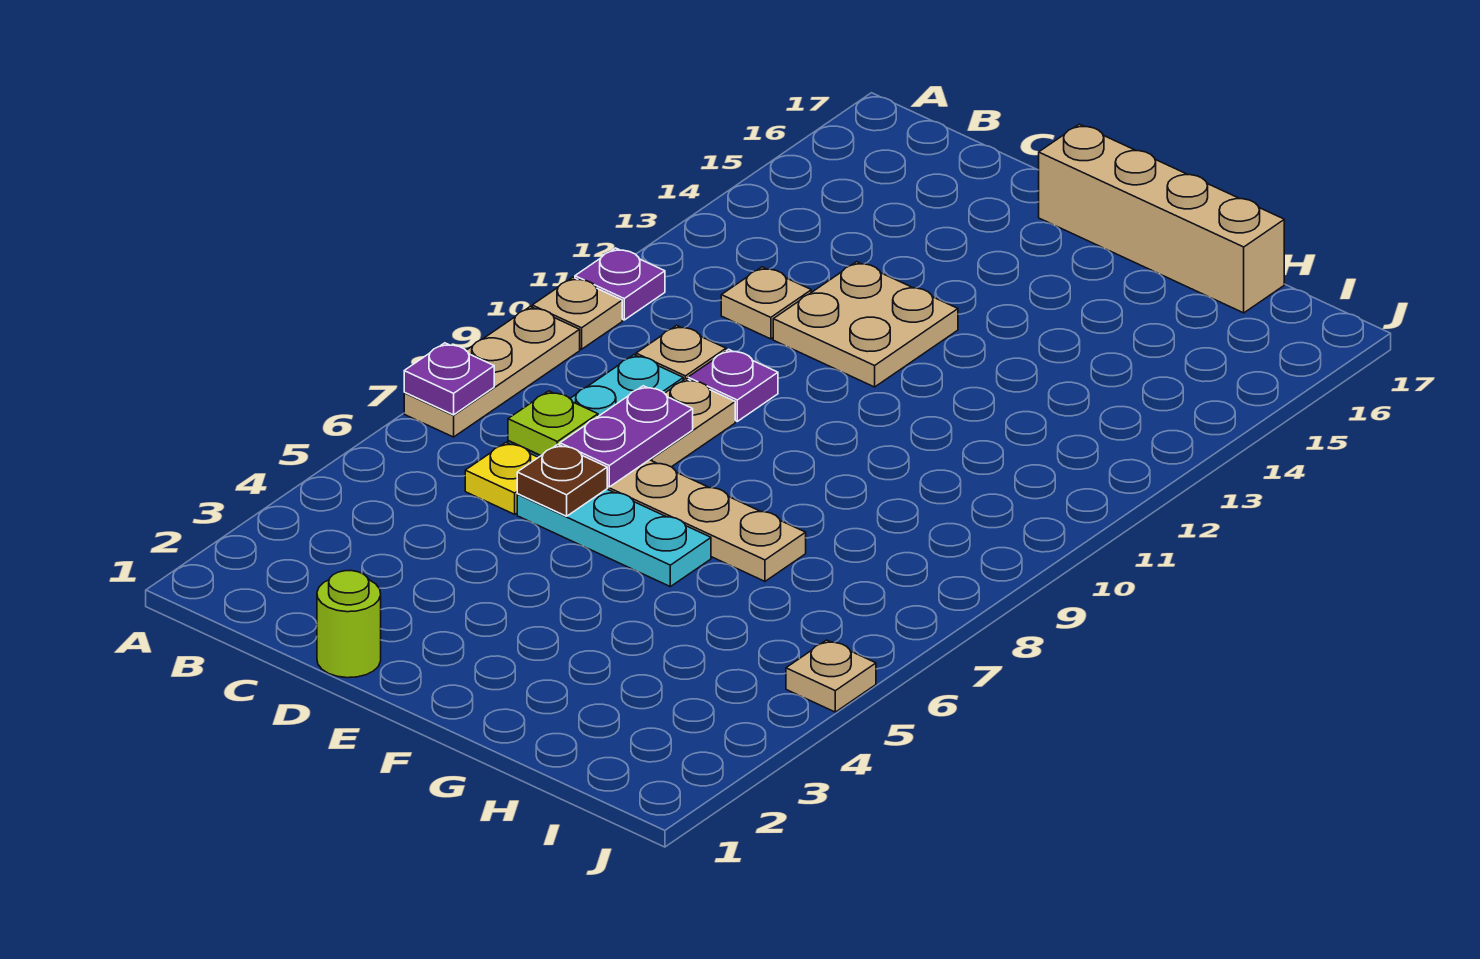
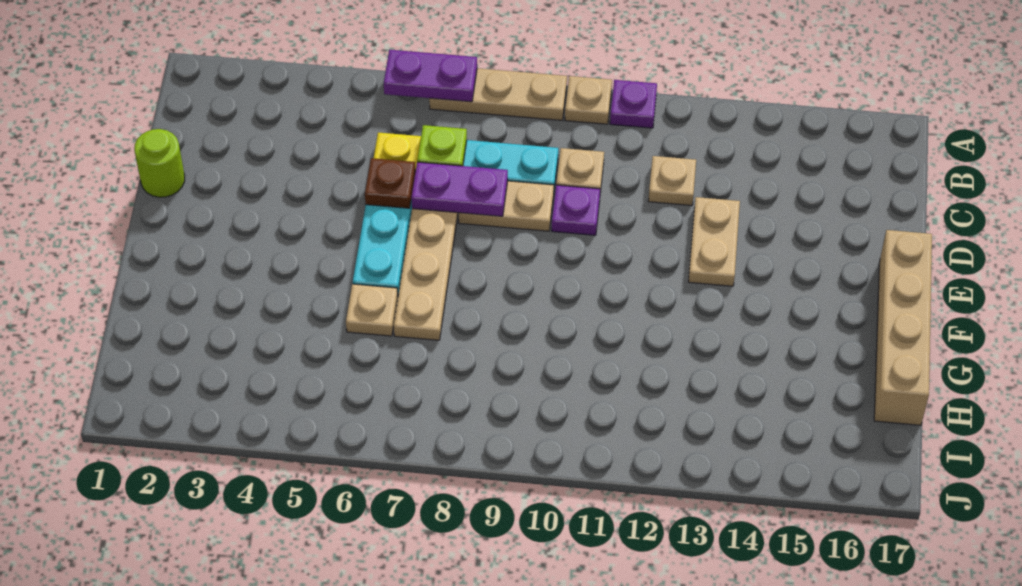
purple plate A7 level 2 -> purple plate A6:A7 level 2
tan plate D12:E13 level 1 -> tan plate D13:E13 level 1
tan plate J5 level 1 -> tan plate G6 level 1

